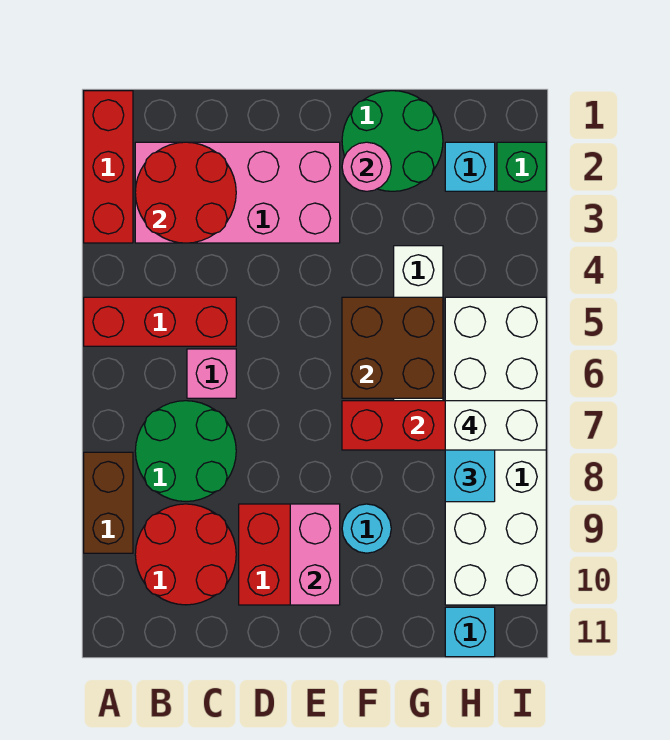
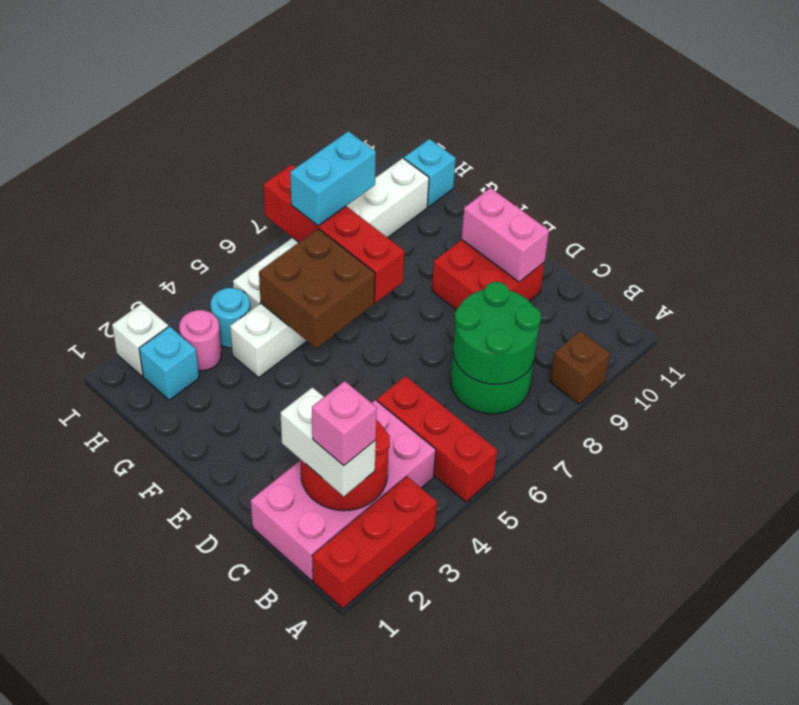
brown brick A8:A9 level 1 -> brown brick A9 level 1
pink brick B2:E3 level 1 -> pink brick B1:C4 level 1
red round brick B9:C10 level 1 -> none
pink brick C6 level 1 -> pink brick B2 level 4
pink brick E9:E10 level 2 -> pink brick D10:E10 level 2
green round brick F1:G2 level 1 -> green round brick B7:C8 level 2
pink round brick F2 level 2 -> pink round brick H3 level 1
cyan round brick F9 level 1 -> cyan round brick H4 level 1
white brick H5:I10 level 1 -> white brick H5:H10 level 1
white brick H7:I7 level 4 -> white brick B2:C2 level 3
green brick I2 level 1 -> white brick I2 level 1

